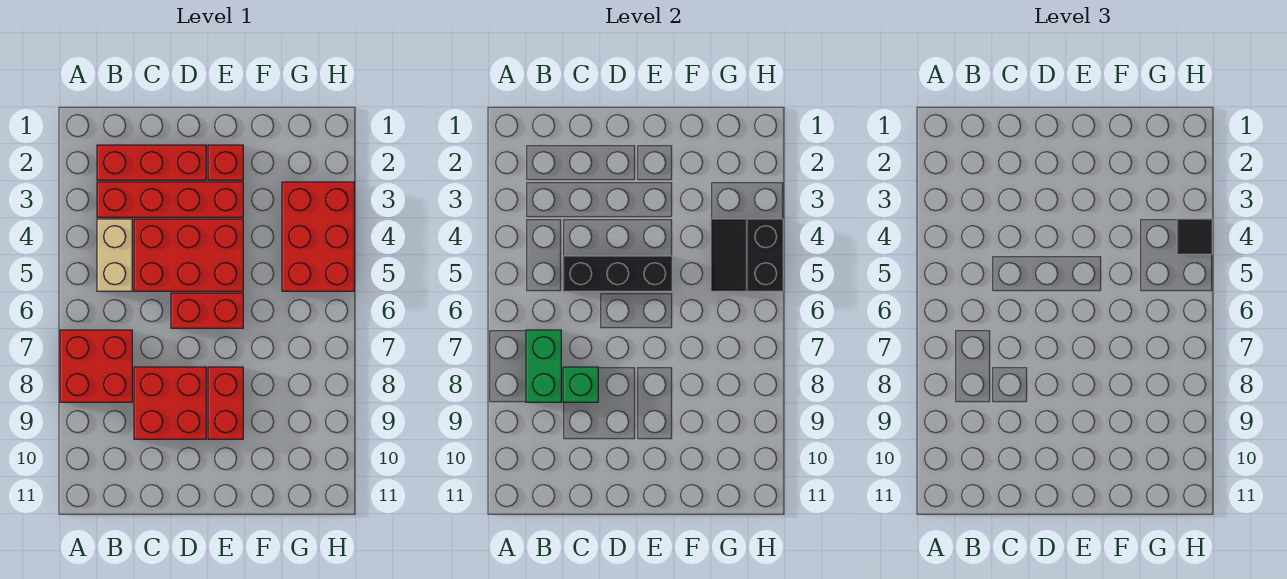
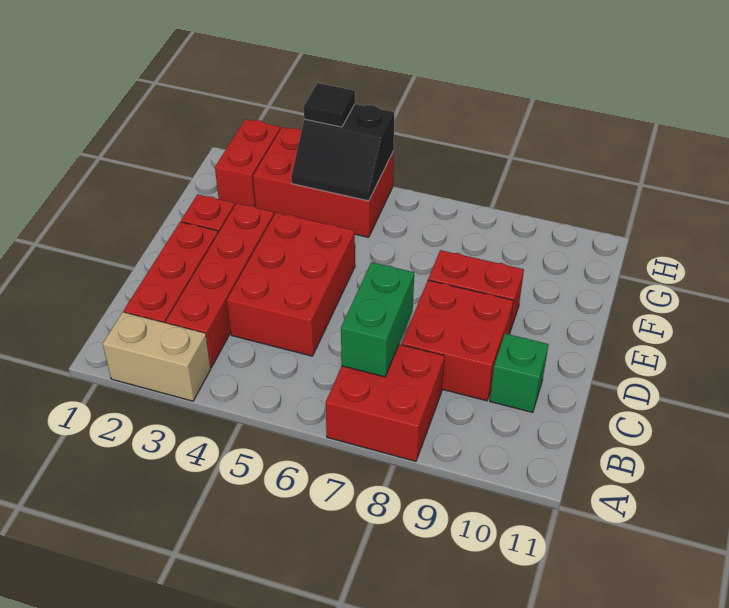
tan brick B4:B5 level 1 -> tan brick A2:A3 level 1
green brick B7:B8 level 2 -> green brick B7:C7 level 2
black brick C5:E5 level 2 -> none
green brick C8 level 2 -> green brick C10 level 1
red brick D6:E6 level 1 -> red brick G2:H2 level 1

